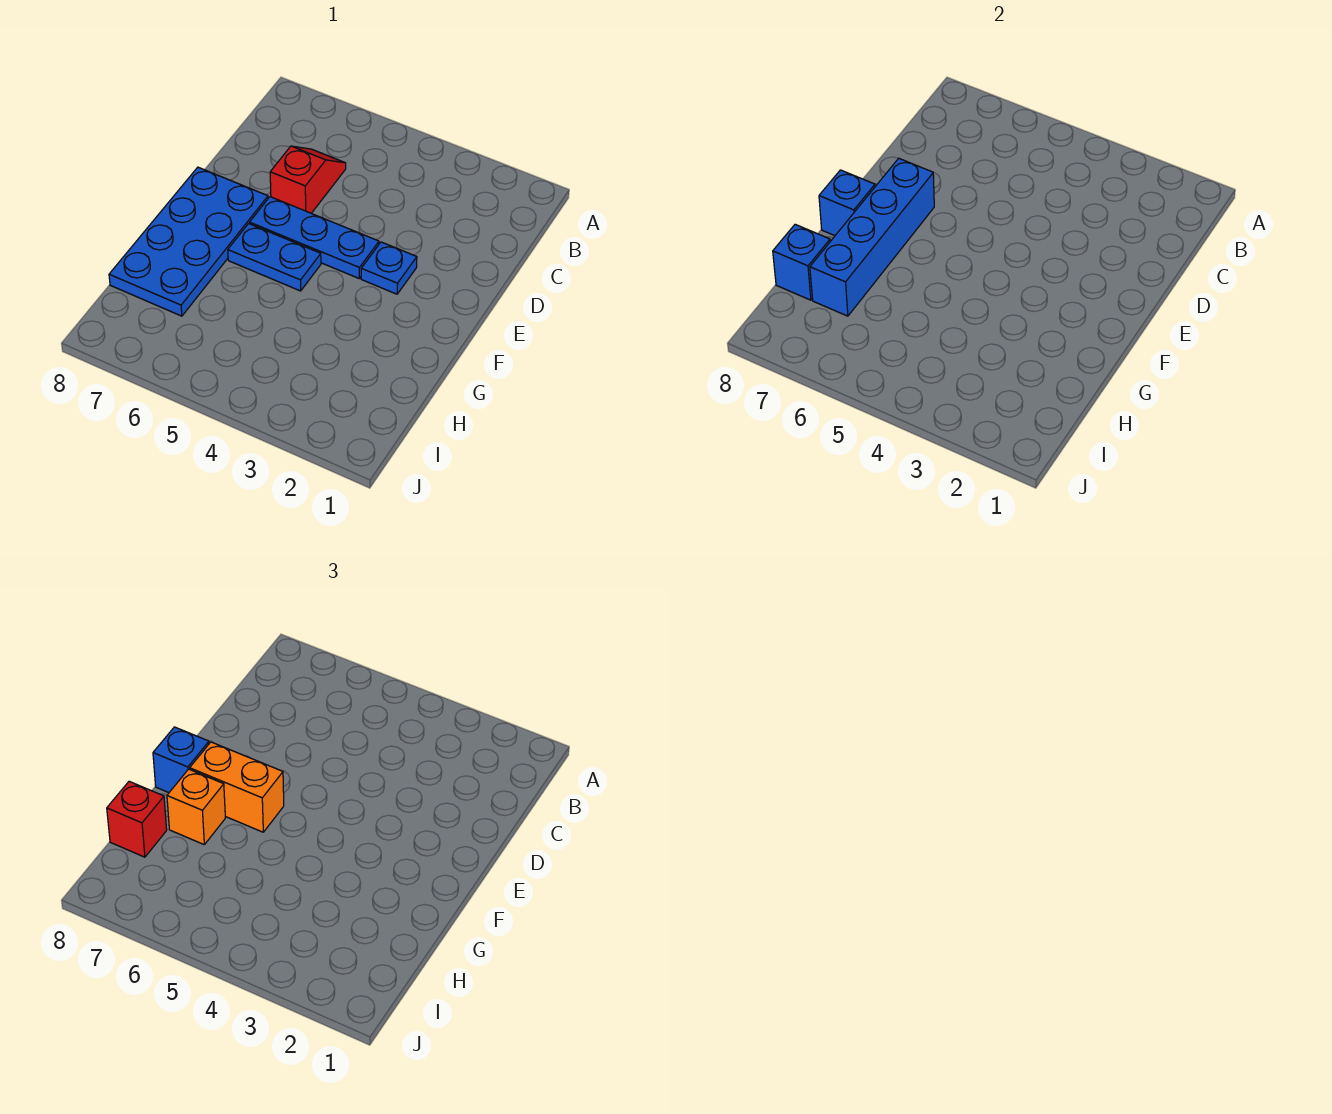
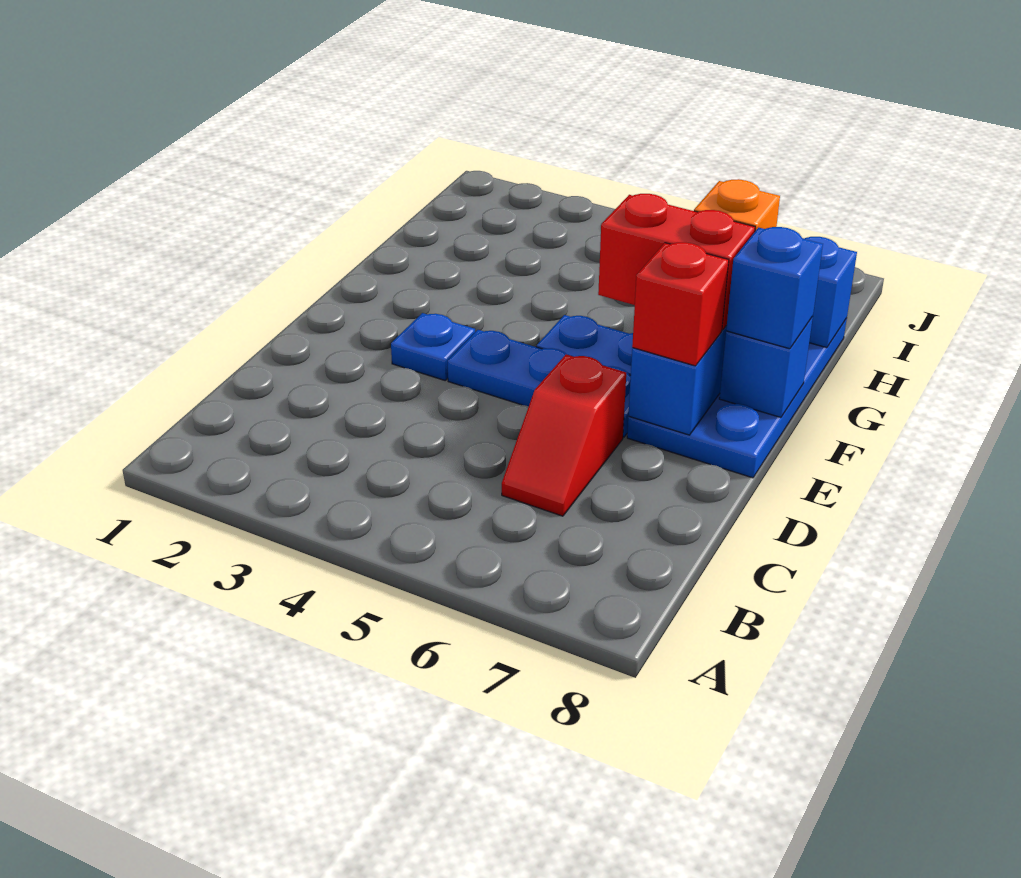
orange brick F6:F7 level 3 -> red brick F6:F7 level 3
red brick H8 level 3 -> red brick E7 level 3

